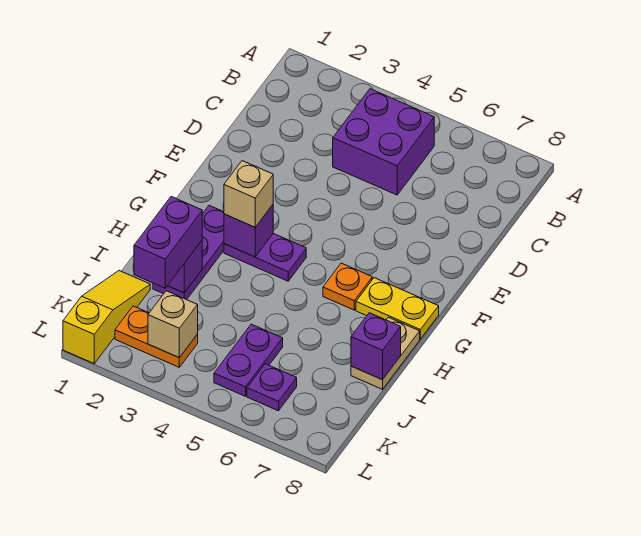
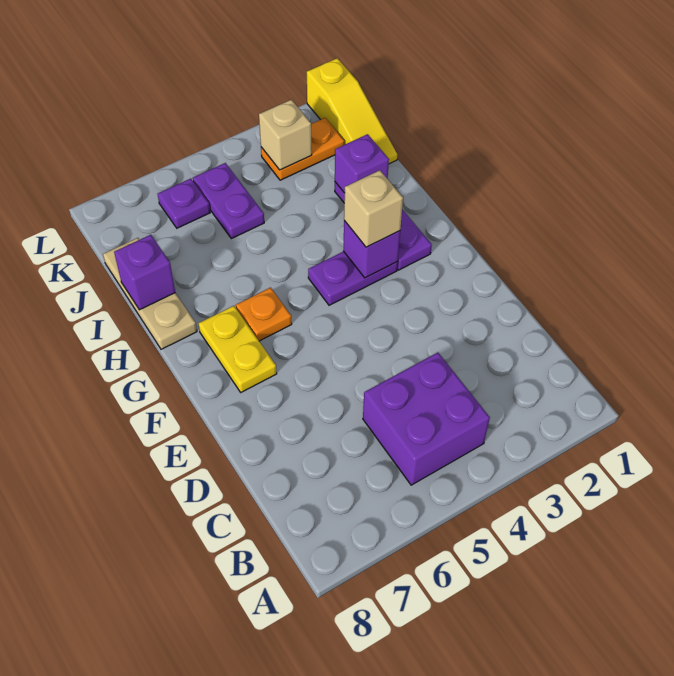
yellow plate G7:G8 level 1 -> yellow plate F7:G7 level 1
tan plate H8:I8 level 1 -> tan plate H8:J8 level 1
purple brick I2:J2 level 3 -> none

